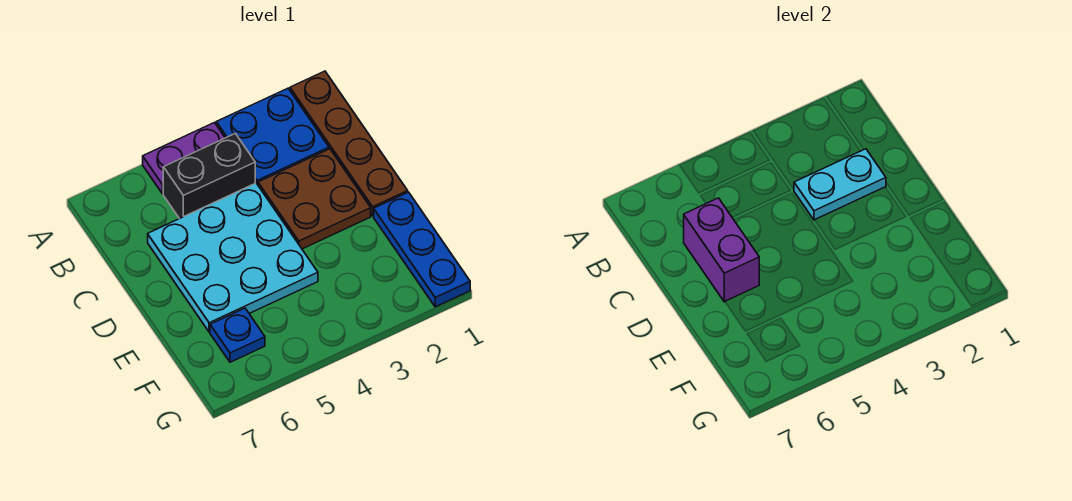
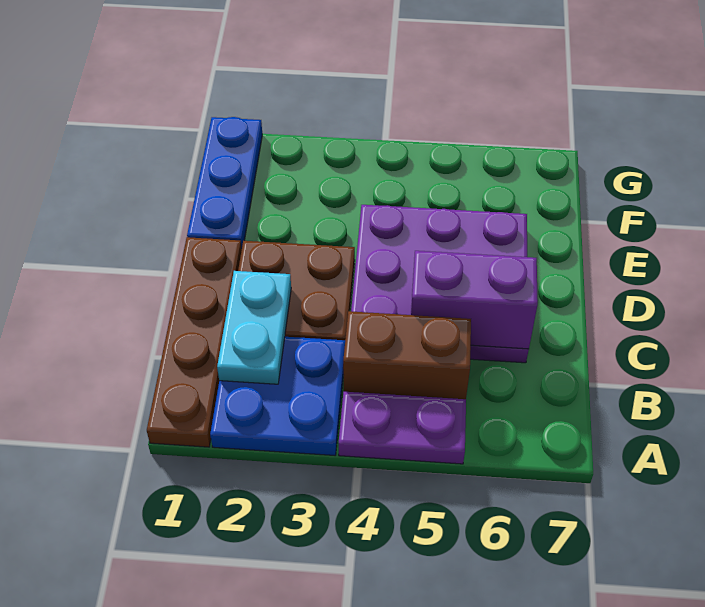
black brick B4:B5 level 1 -> brown brick B4:B5 level 1
cyan plate C2:C3 level 2 -> cyan plate B2:C2 level 2
cyan plate C4:E6 level 1 -> purple plate C4:E6 level 1
purple brick C6:D6 level 2 -> purple brick C5:C6 level 2
blue plate F6 level 1 -> none

